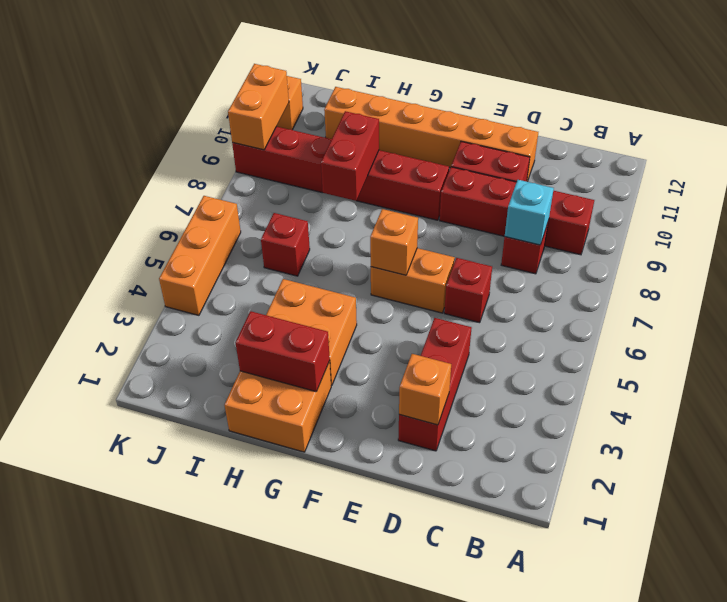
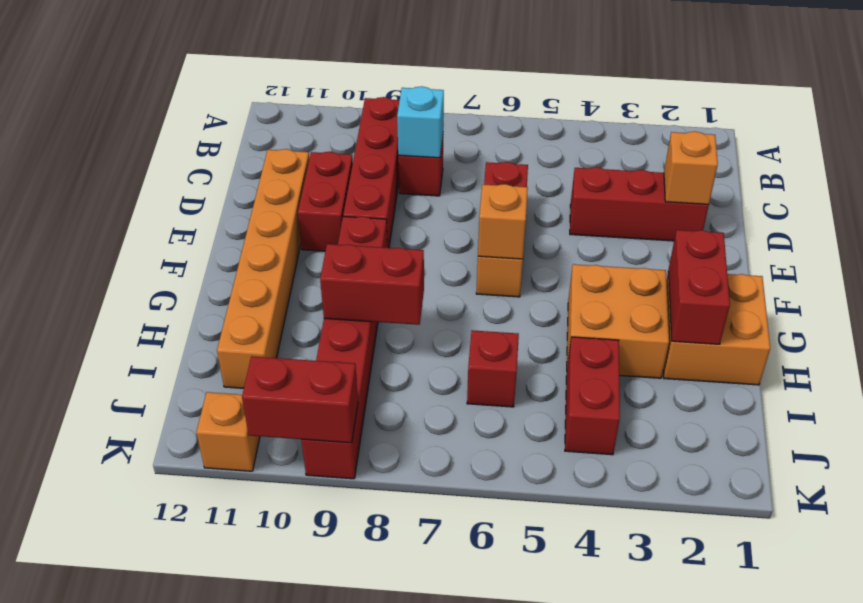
none -> red brick I4:J4 level 1
orange brick K4:K6 level 1 -> none
orange brick K9:K10 level 2 -> red brick K9:K10 level 2

